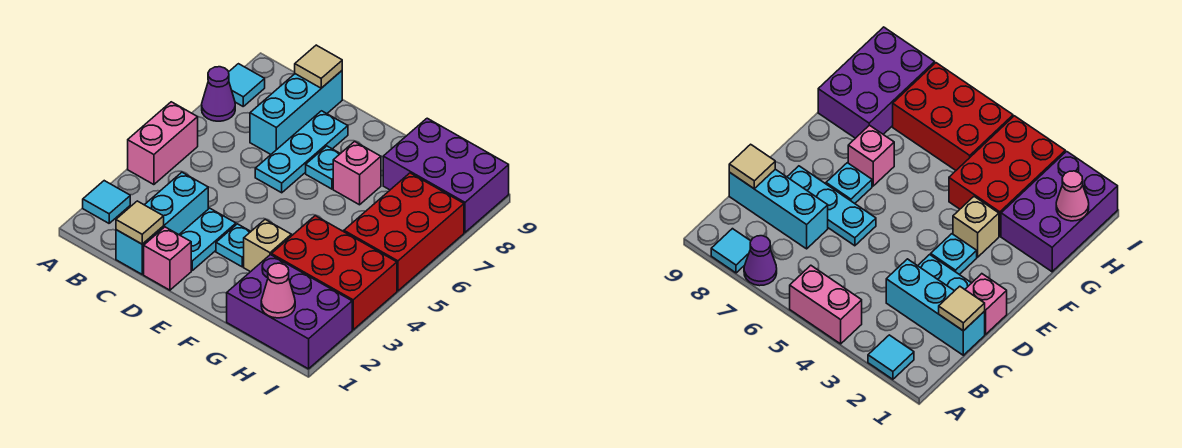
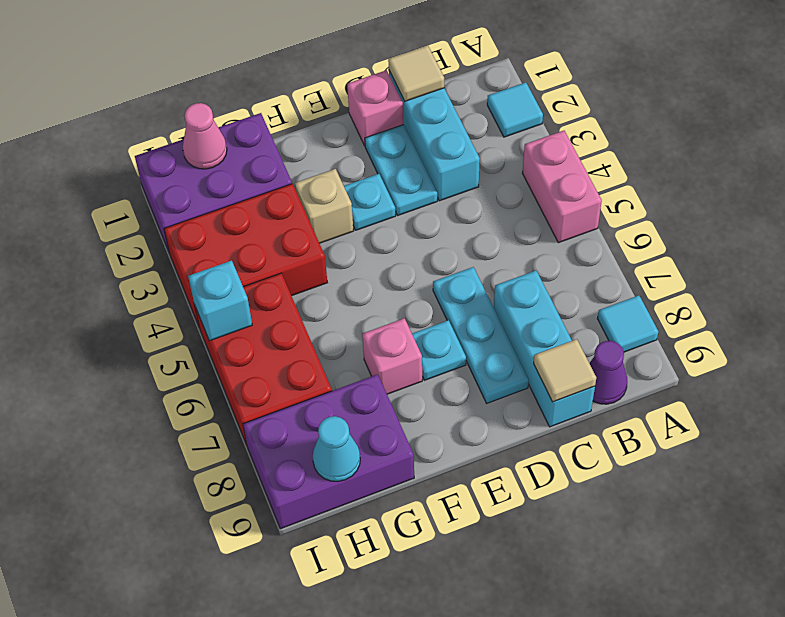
purple cone A7 level 1 -> purple cone B9 level 1
none -> cyan cone H9 level 2
none -> cyan brick I5 level 2

